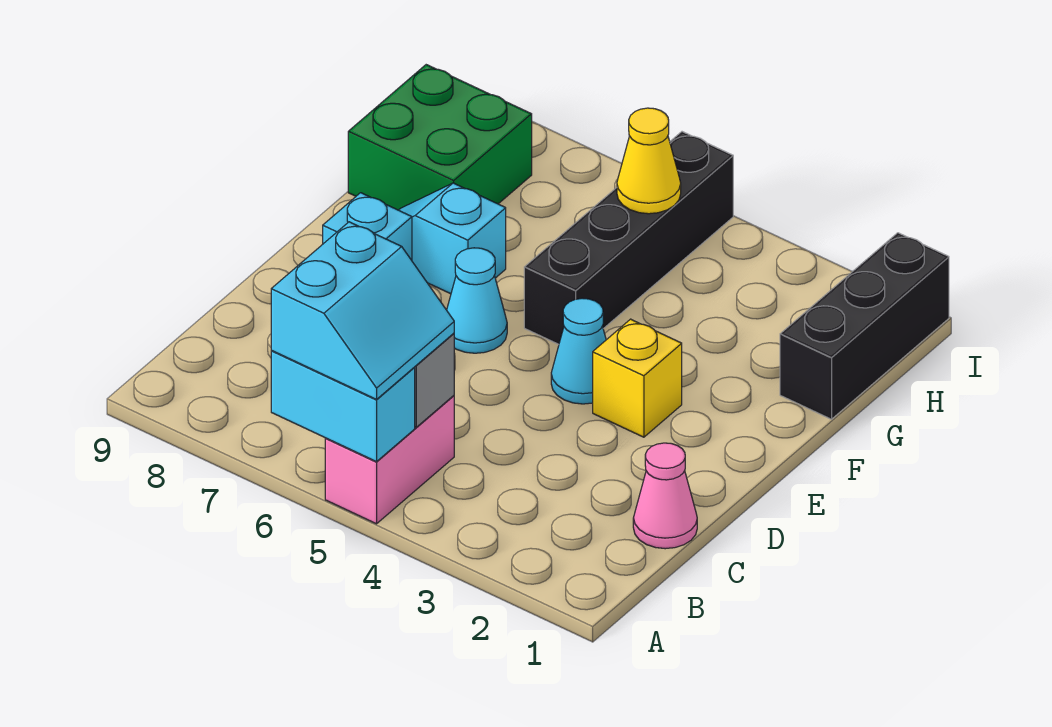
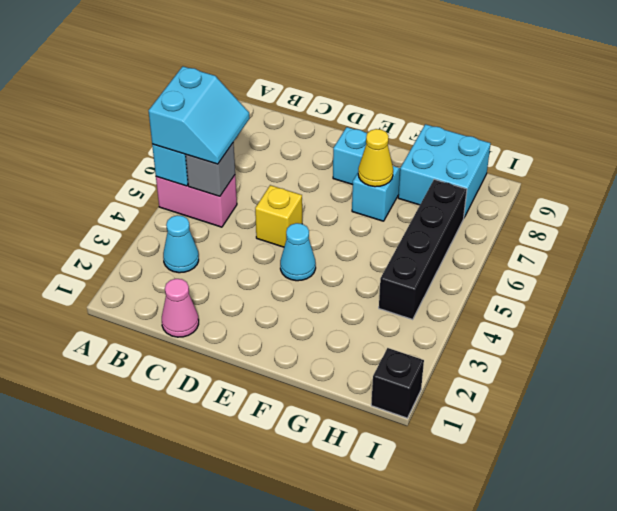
cyan slope A5:B6 level 3 top 6 -> cyan slope A5:B6 level 3 top A
yellow brick E3 level 1 -> yellow brick D5 level 1
cyan cone E6 level 1 -> cyan cone B3 level 1
black brick F5:I5 level 1 -> black brick H4:H7 level 1
black brick G1:I1 level 1 -> black brick I1 level 1
green brick G8:H9 level 1 -> cyan brick G8:H9 level 1
yellow cone H5 level 2 -> yellow cone F7 level 2

